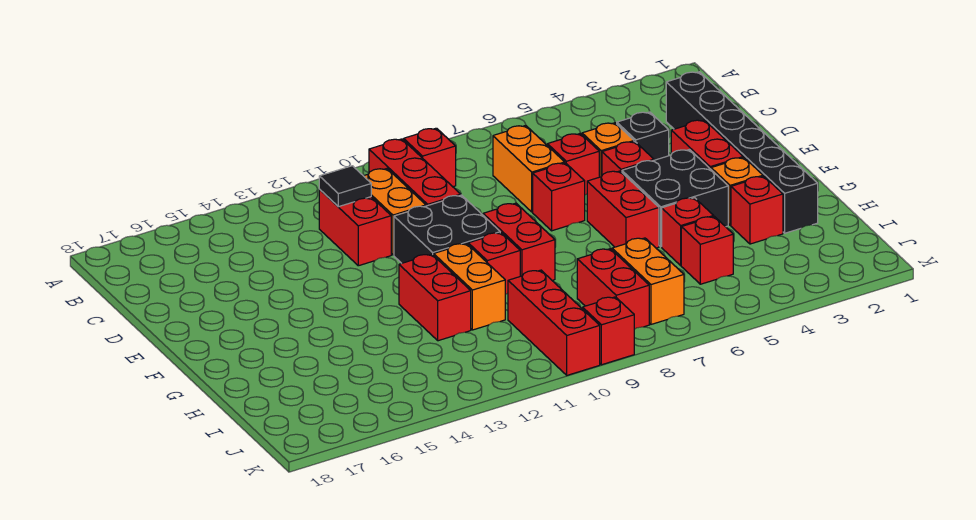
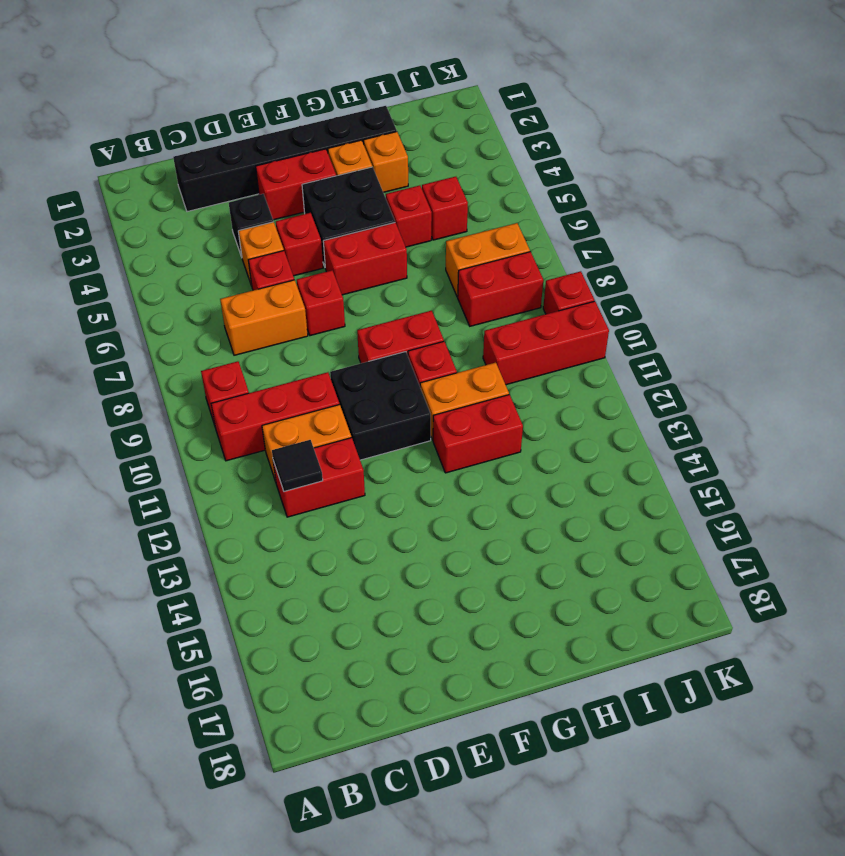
red brick H3 level 1 -> orange brick H3 level 1

